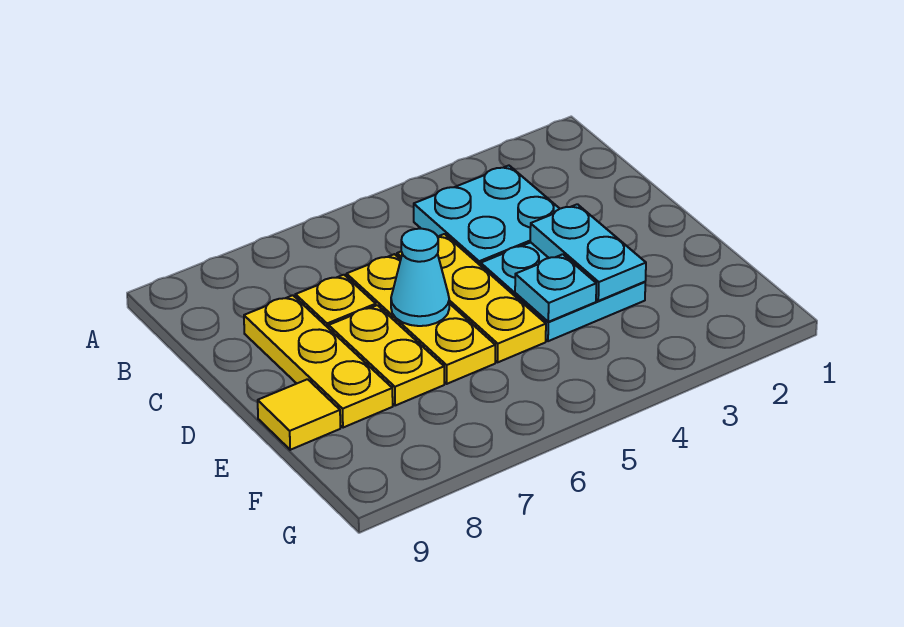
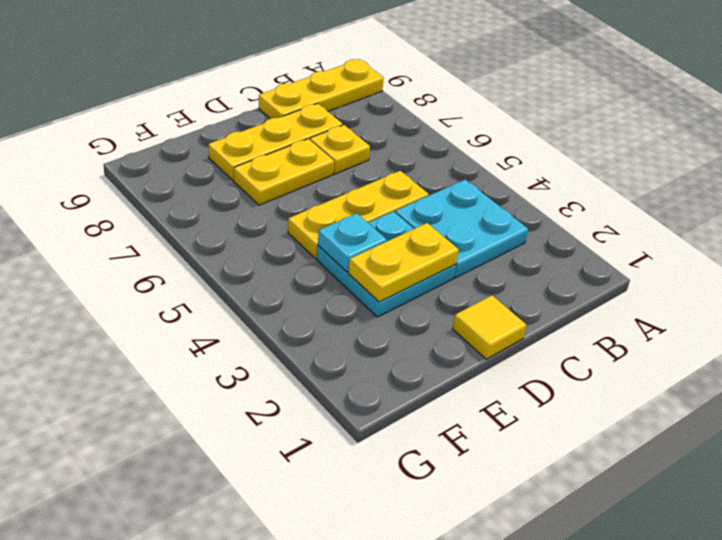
yellow plate C6:E6 level 1 -> yellow plate A9:C9 level 1
cyan plate D3:E3 level 2 -> yellow plate D3:E3 level 2
cyan cone D6 level 2 -> none
yellow tile E9 level 1 -> yellow tile D1 level 1

